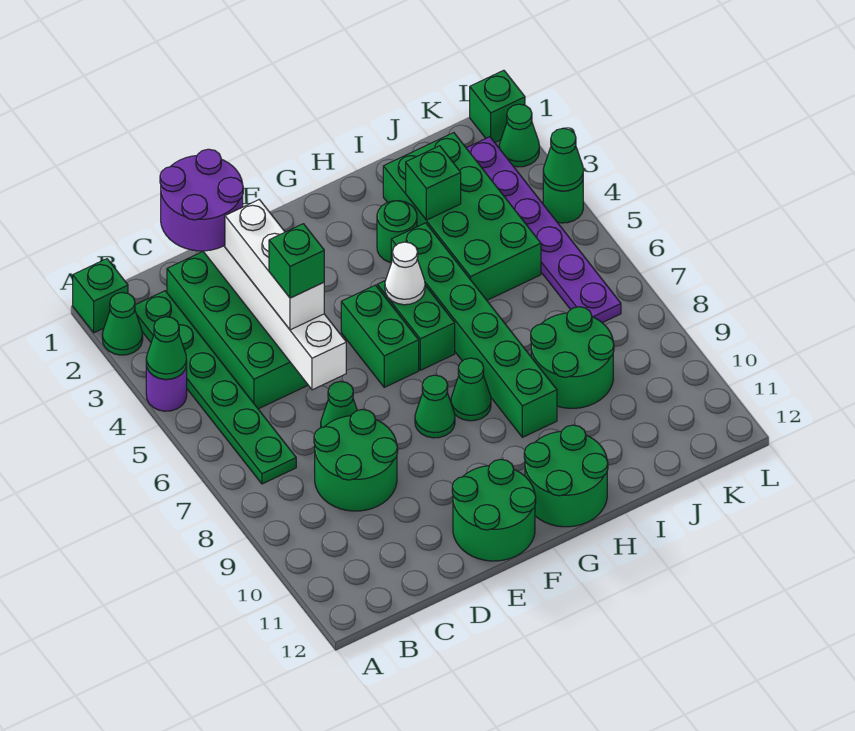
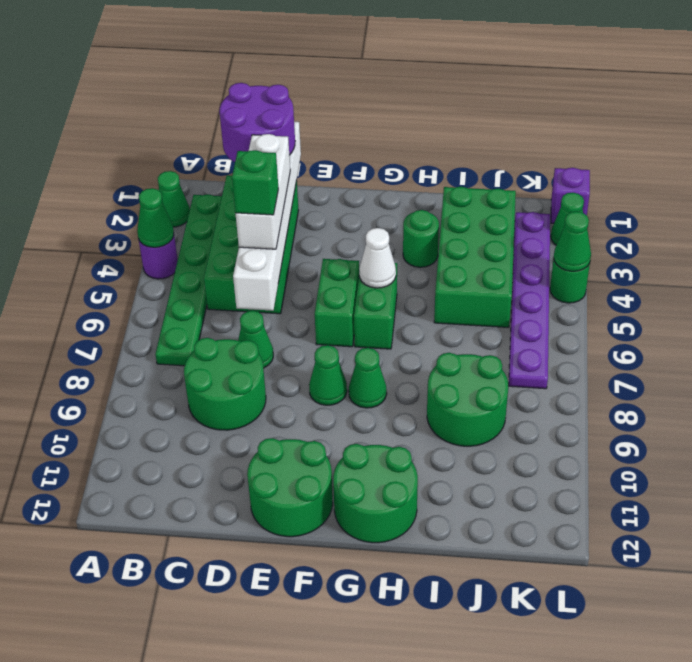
green brick A1 level 1 -> none
green brick H4:H9 level 1 -> none
green brick I3 level 2 -> none
green brick L1 level 1 -> purple brick L1 level 1

